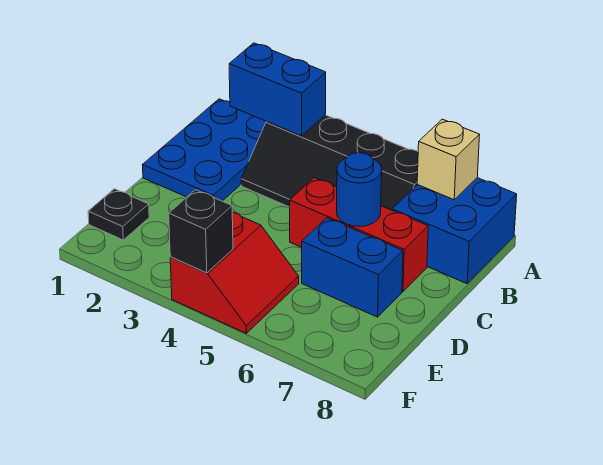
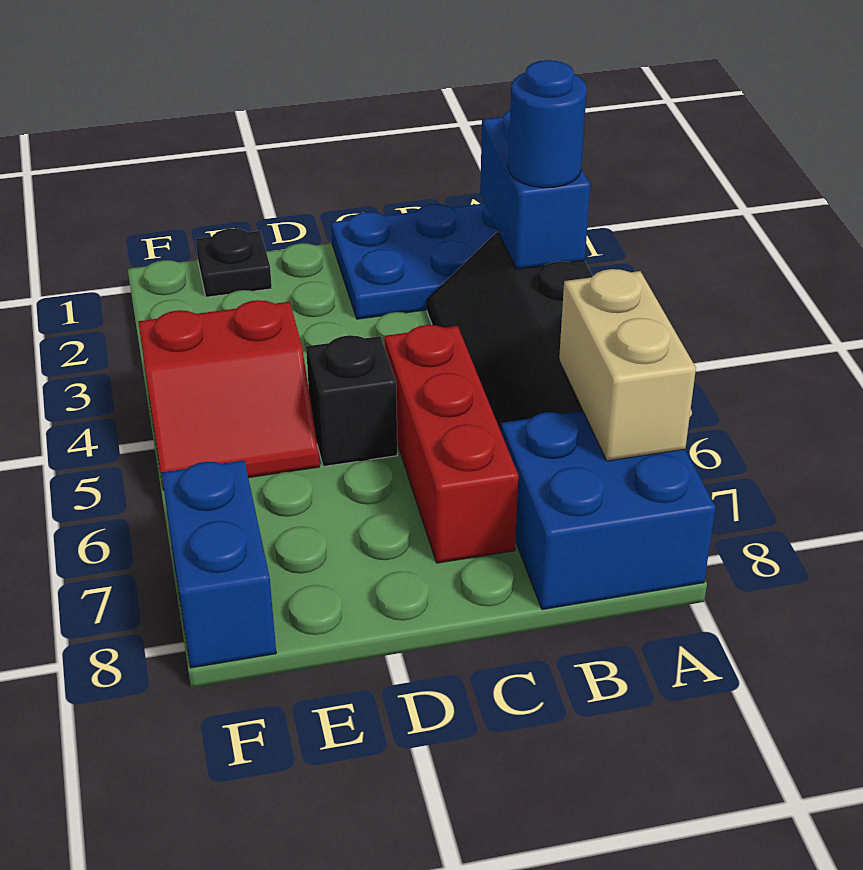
tan brick A7 level 2 -> tan brick A6:A7 level 2
blue round brick C6 level 2 -> blue round brick A3 level 3
blue brick D6:D7 level 1 -> blue brick F7:F8 level 1
black brick F4 level 2 -> black brick D5 level 1

